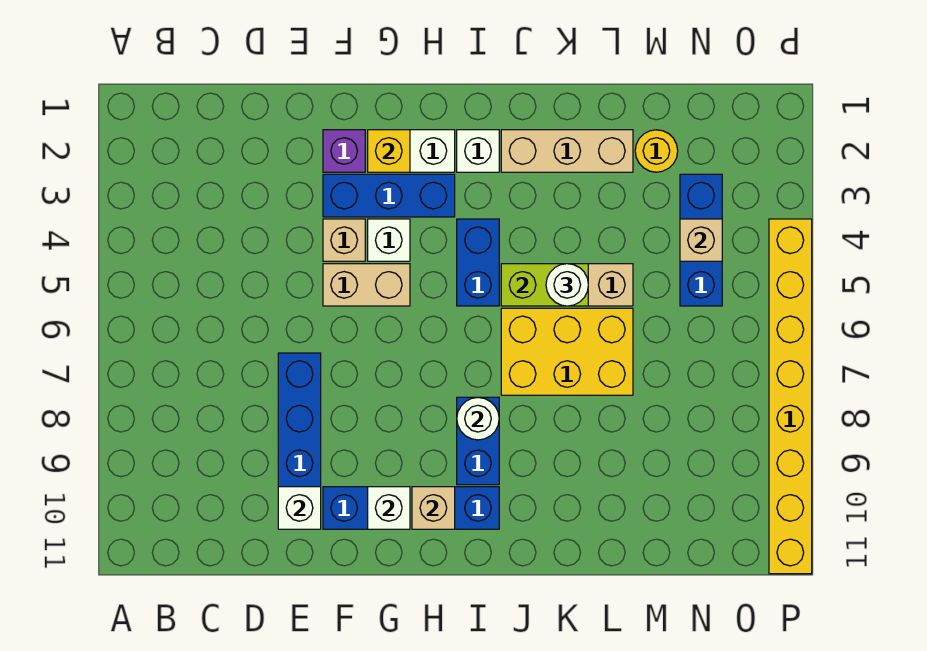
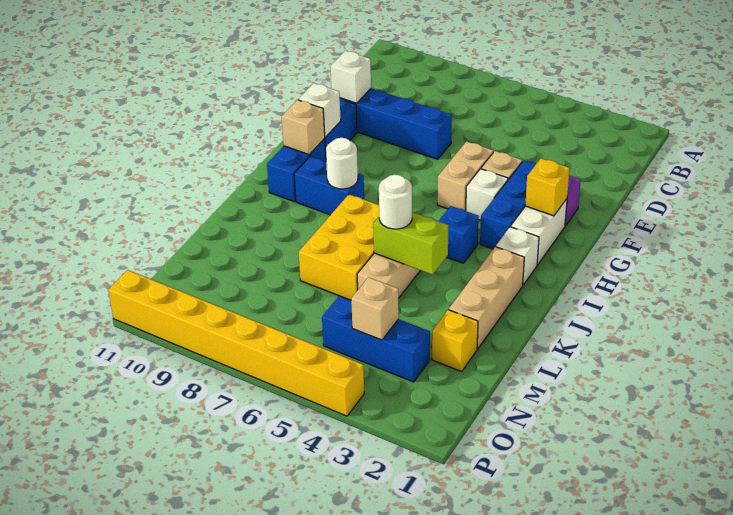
blue brick I4:I5 level 1 -> blue brick I4 level 1
lime brick J5:K5 level 2 -> lime brick K4:K5 level 2
yellow round brick M2 level 1 -> yellow brick M2 level 1

